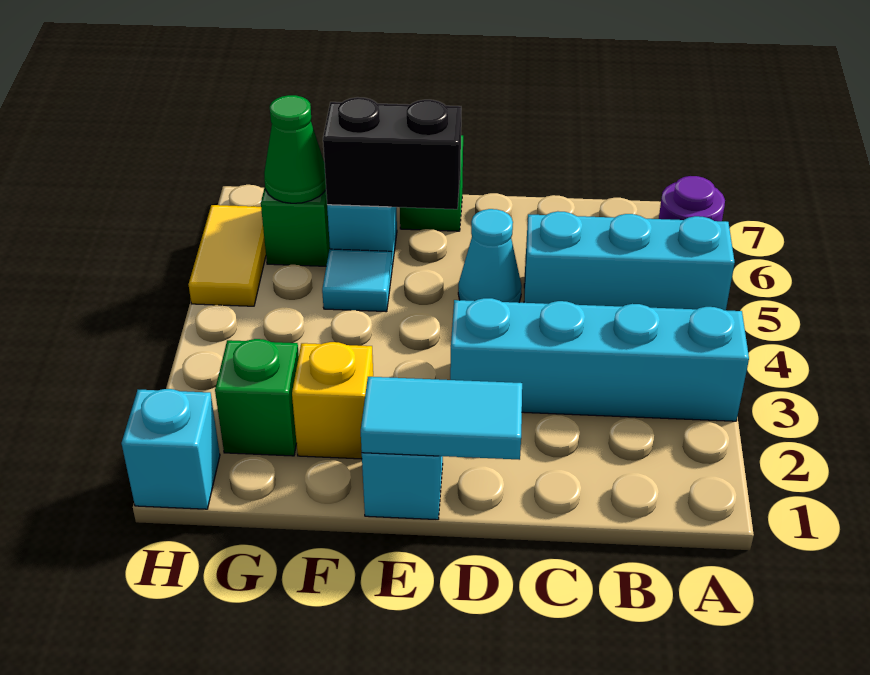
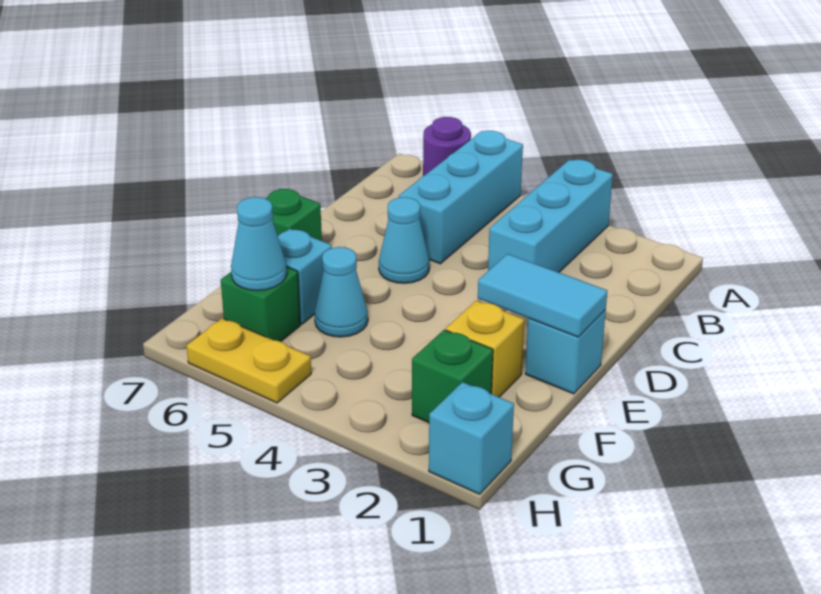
cyan brick A3:D3 level 1 -> cyan brick A3:C3 level 1
cyan tile D1:E1 level 2 -> cyan tile E1:E2 level 2
black brick E6:F6 level 2 -> none
cyan tile F5 level 1 -> cyan cone F5 level 1
green cone G6 level 2 -> cyan cone G6 level 2
yellow tile H5:H6 level 1 -> yellow plate H5:H6 level 1

